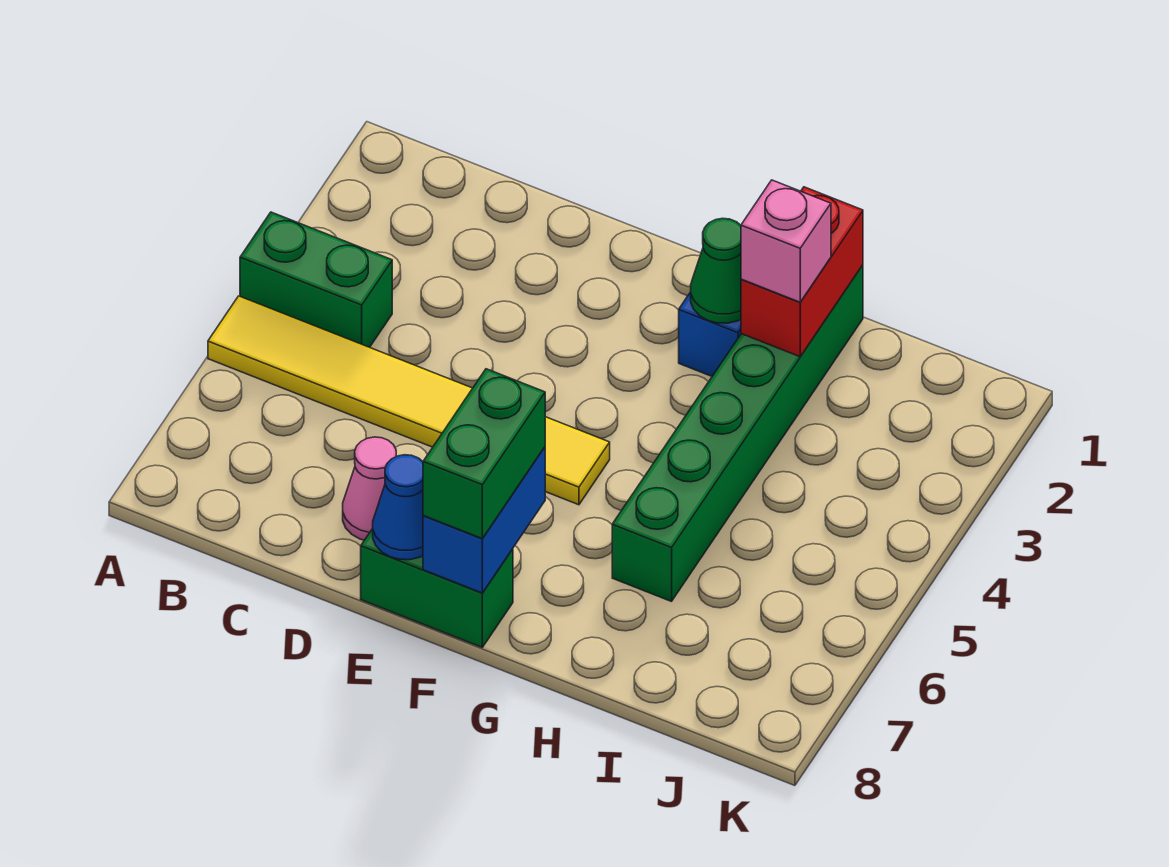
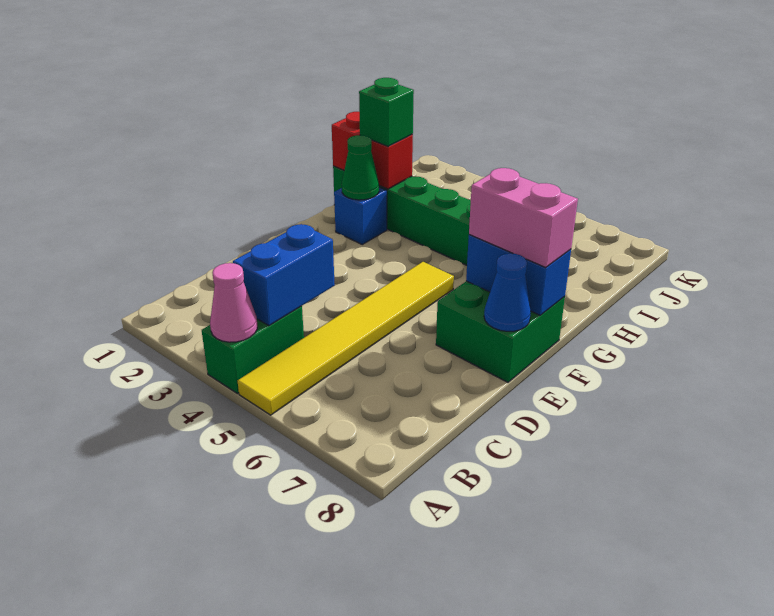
none -> blue brick B4:C4 level 2
pink cone D7 level 1 -> pink cone A4 level 2
green brick E8:F8 level 1 -> green brick E7:F8 level 1
green brick F7:F8 level 3 -> pink brick F7:F8 level 3
pink brick H2 level 3 -> green brick H2 level 3

